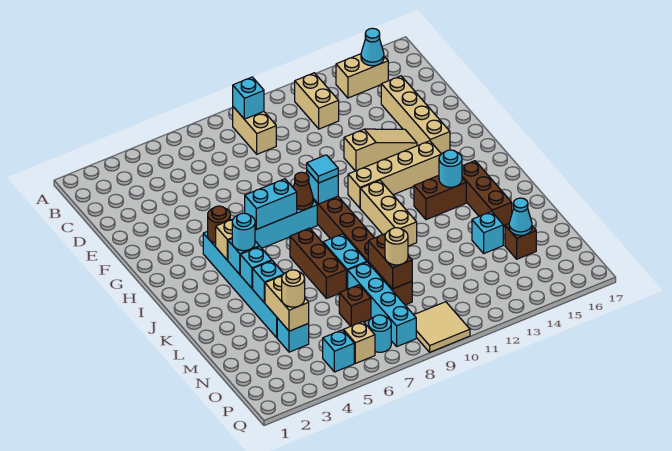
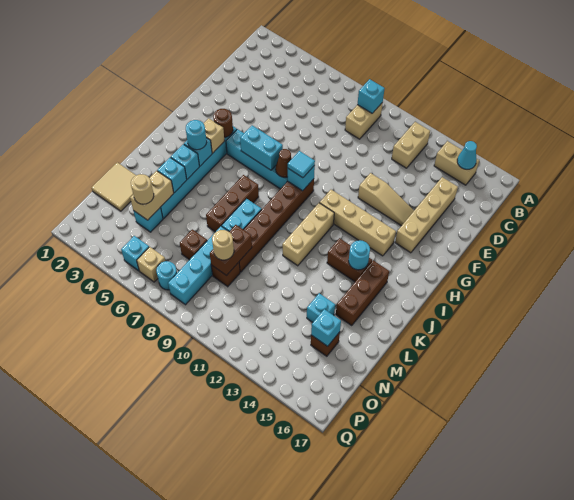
cyan cone N15 level 2 -> cyan brick N15 level 2
tan tile P9:Q10 level 1 -> tan tile M1:N2 level 1

